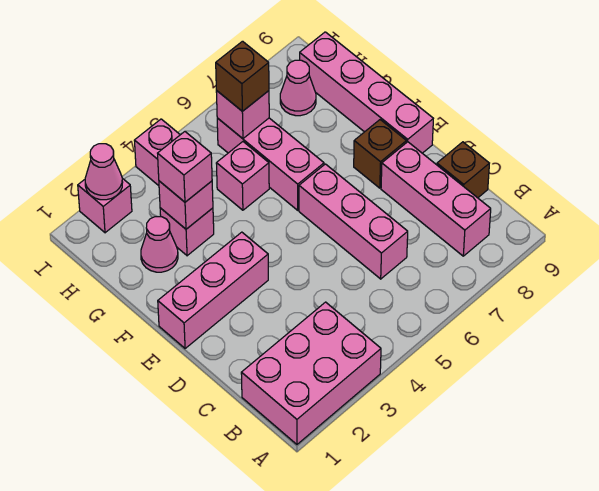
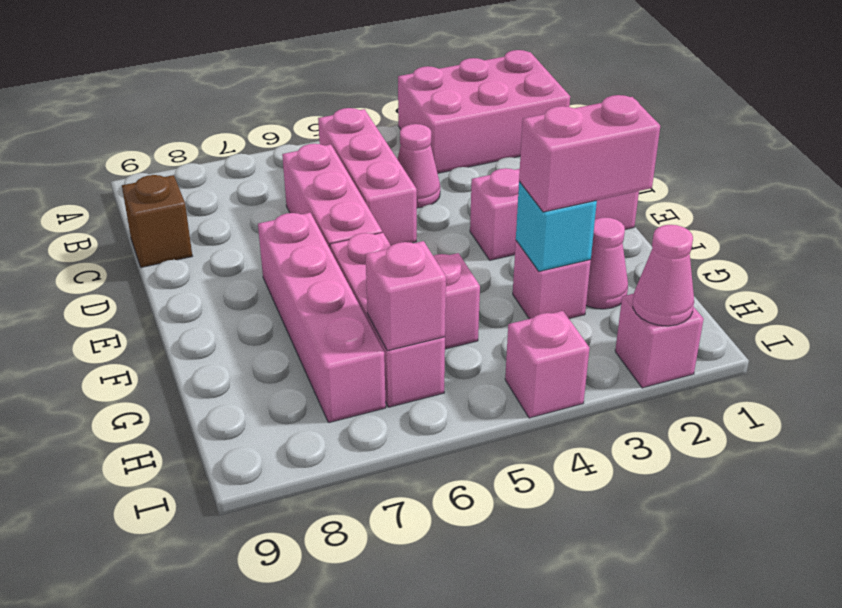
pink brick B8:D8 level 1 -> pink brick B5:D5 level 1
brown brick E8 level 1 -> none
pink brick E9:H9 level 1 -> pink brick E7:H7 level 1
pink brick G3 level 2 -> cyan brick G3 level 2
pink brick G3 level 3 -> pink brick G2:G3 level 3
brown brick H6 level 3 -> none
pink cone H8 level 1 -> pink cone C4 level 1

